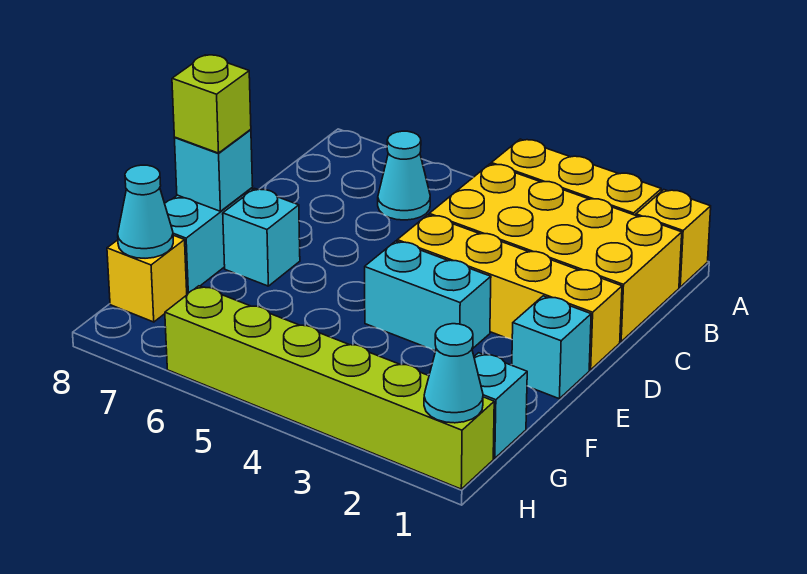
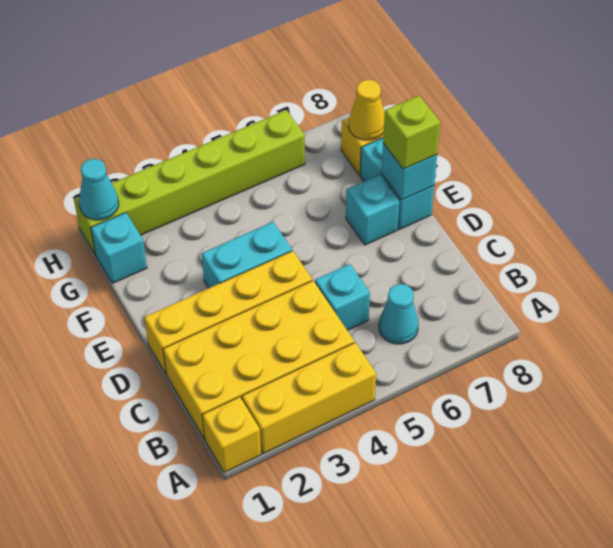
cyan brick E1 level 1 -> cyan brick C5 level 1
cyan cone G8 level 2 -> yellow cone G8 level 2

